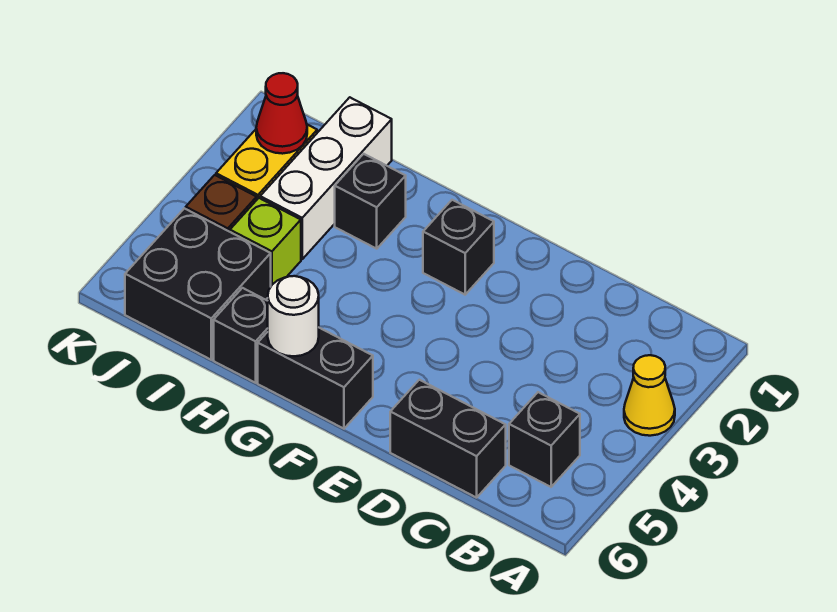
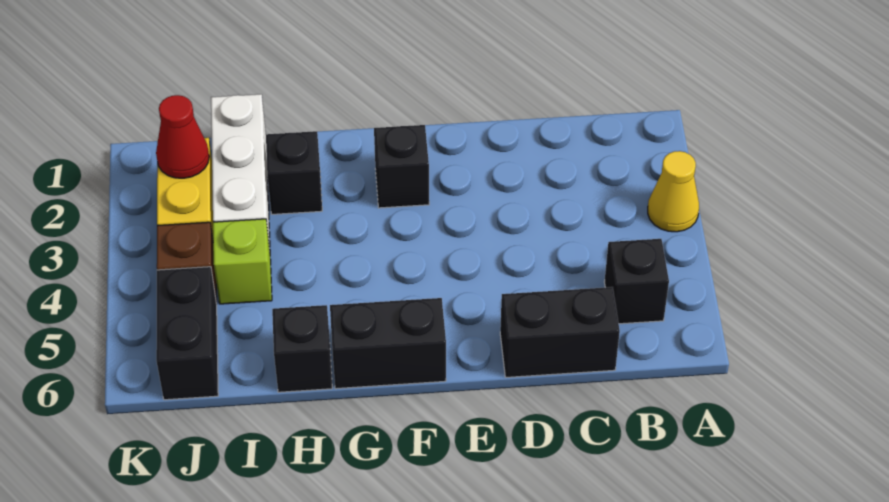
white round brick G6 level 2 -> none
black brick I5:J6 level 1 -> black brick J5:J6 level 1

